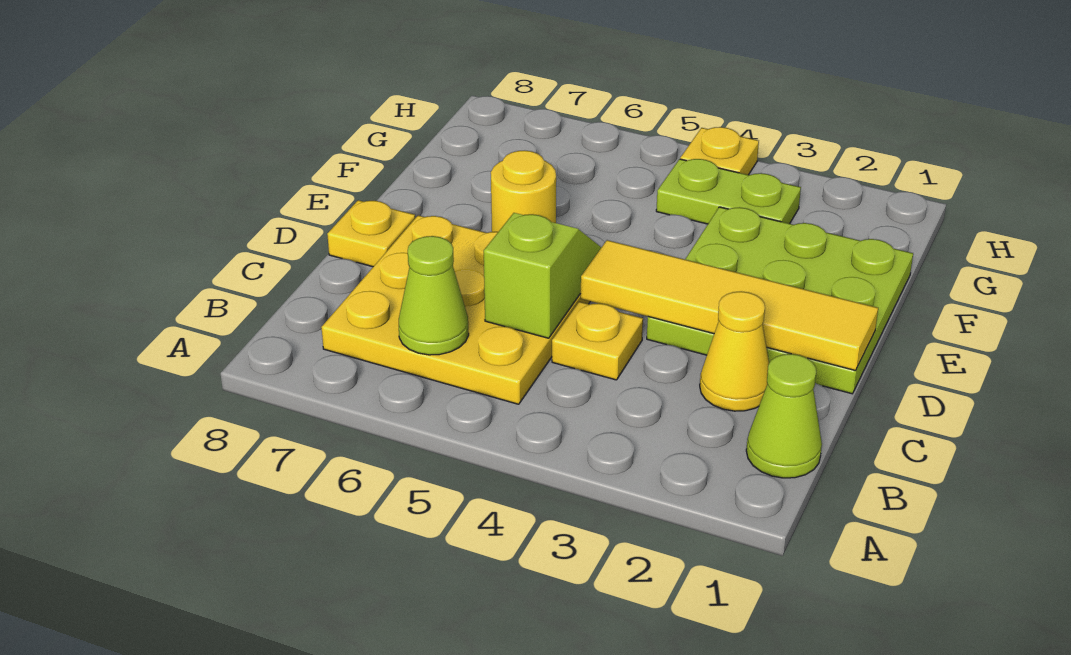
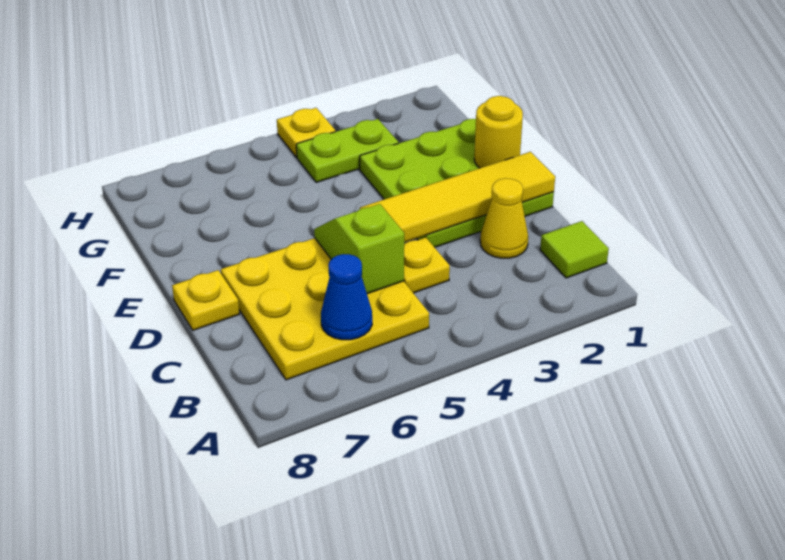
lime cone B1 level 1 -> lime tile B1 level 1
lime cone B6 level 2 -> blue cone B6 level 2
yellow round brick E6 level 1 -> yellow round brick E1 level 2

